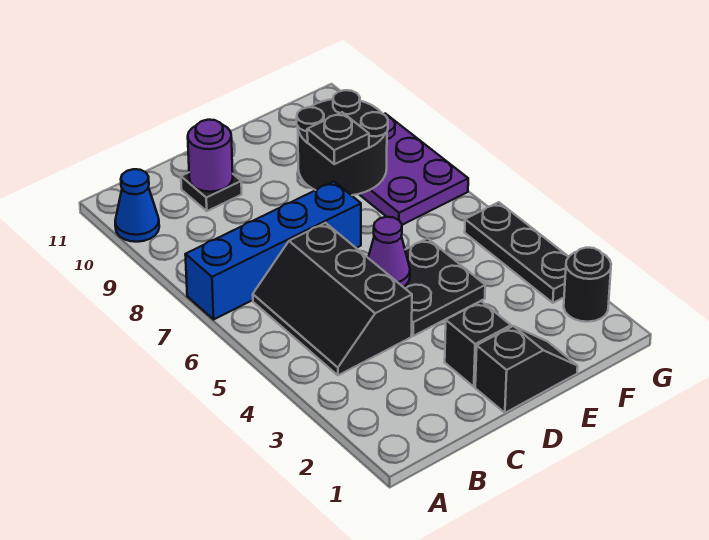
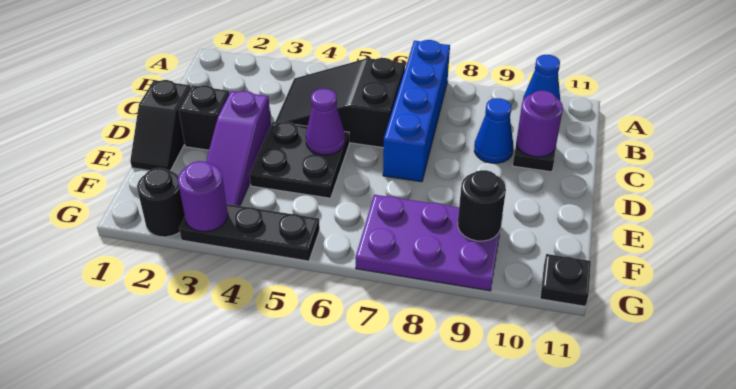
black slope B4:C6 level 1 top C -> black slope B4:C6 level 1 top 6
none -> blue cone C9 level 1
none -> purple slope D3:F3 level 1 top D
black round brick E8:F9 level 2 -> black round brick F9 level 2
black plate E8 level 3 -> black plate G11 level 1
none -> purple round brick G3 level 2

